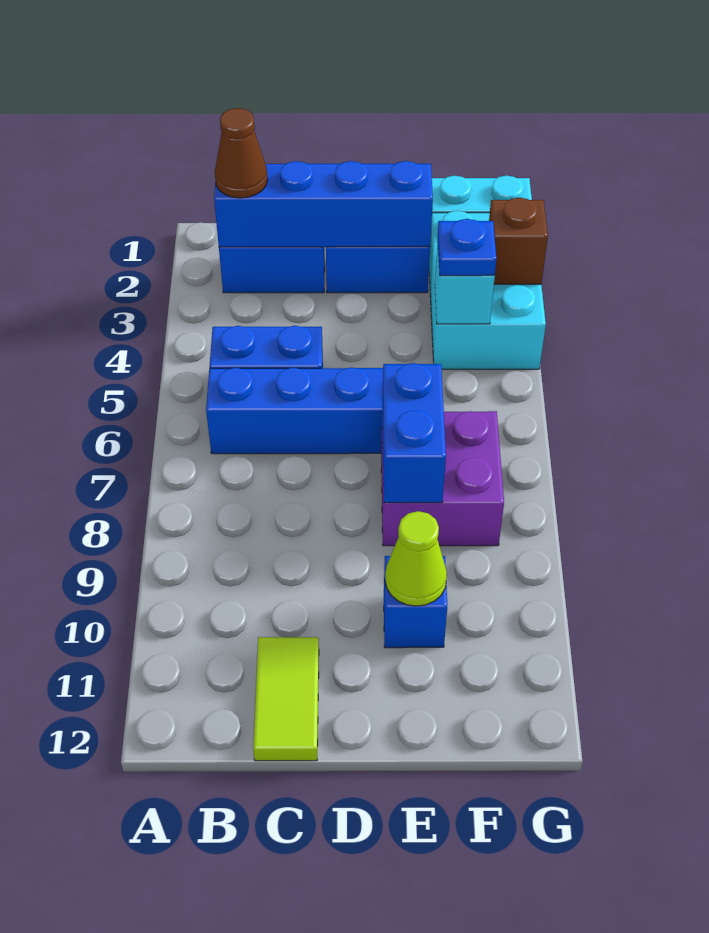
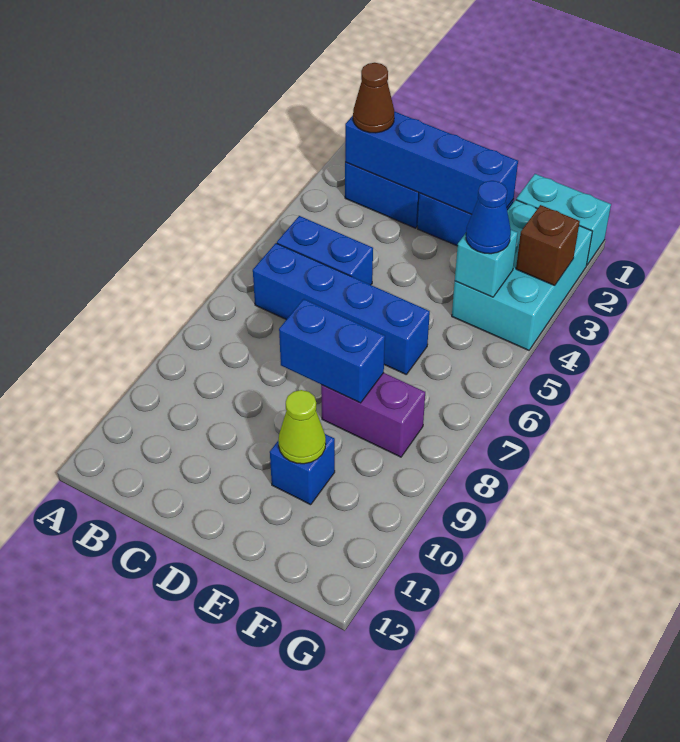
lime tile C11:C12 level 1 -> none
purple brick E7:F8 level 1 -> purple brick E8:F8 level 1
blue brick E7:E8 level 2 -> blue brick D8:E8 level 2
blue plate F4 level 3 -> blue cone F4 level 3

